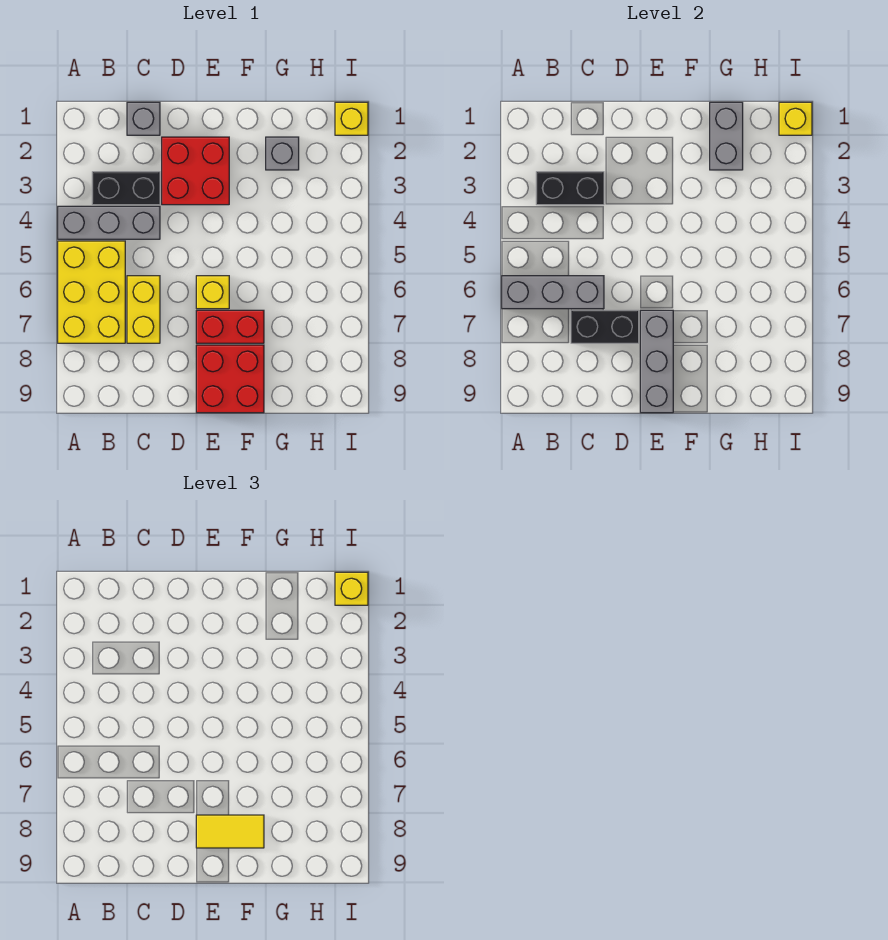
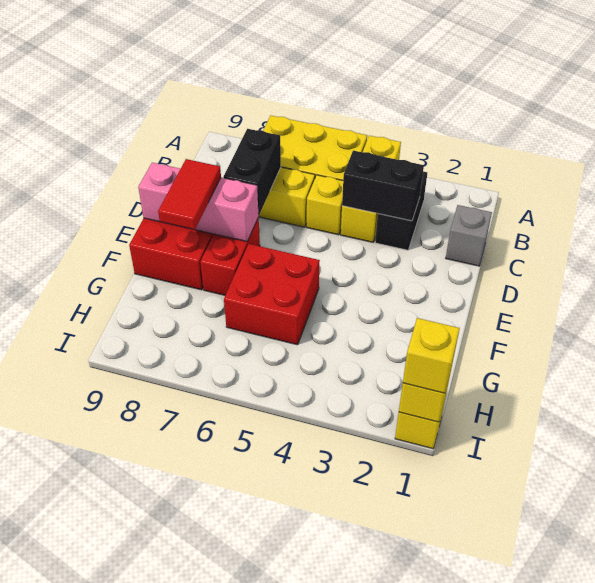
grey brick A4:C4 level 1 -> yellow brick A4:C4 level 1
grey brick A6:C6 level 2 -> none
black brick B3:C3 level 2 -> black brick C3:C4 level 2
red brick D2:E3 level 1 -> red brick F5:G6 level 1
yellow brick E6 level 1 -> yellow brick C5 level 1
grey brick E7:E9 level 2 -> pink brick E7:E9 level 2
yellow tile E8:F8 level 3 -> red tile E8:F8 level 3
grey brick G1:G2 level 2 -> none
grey brick G2 level 1 -> none

